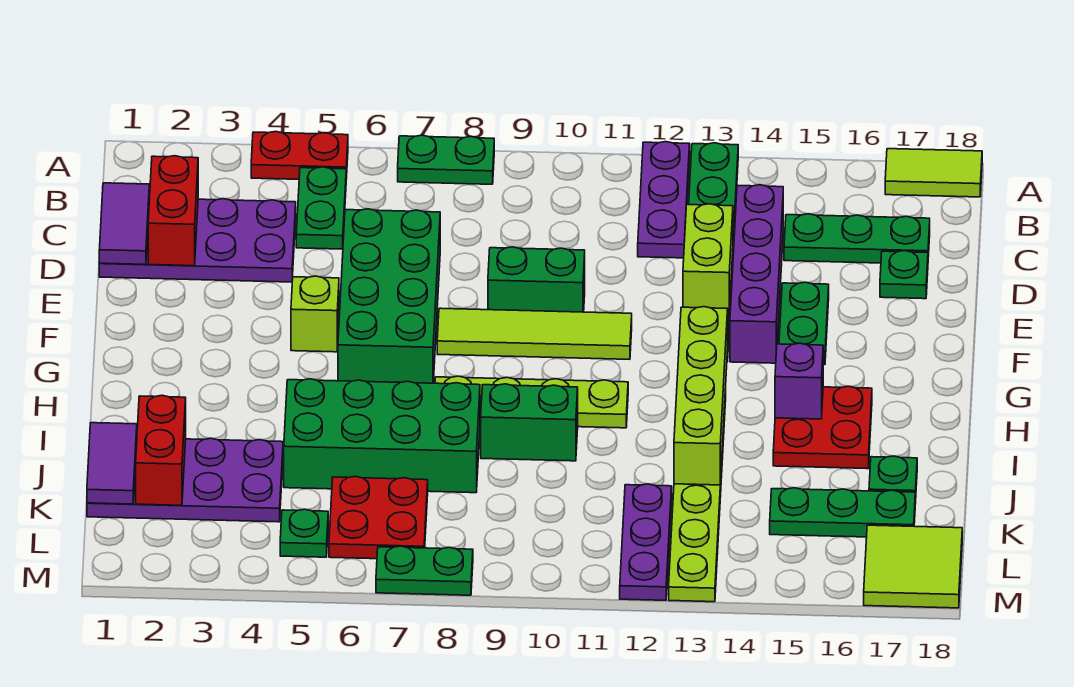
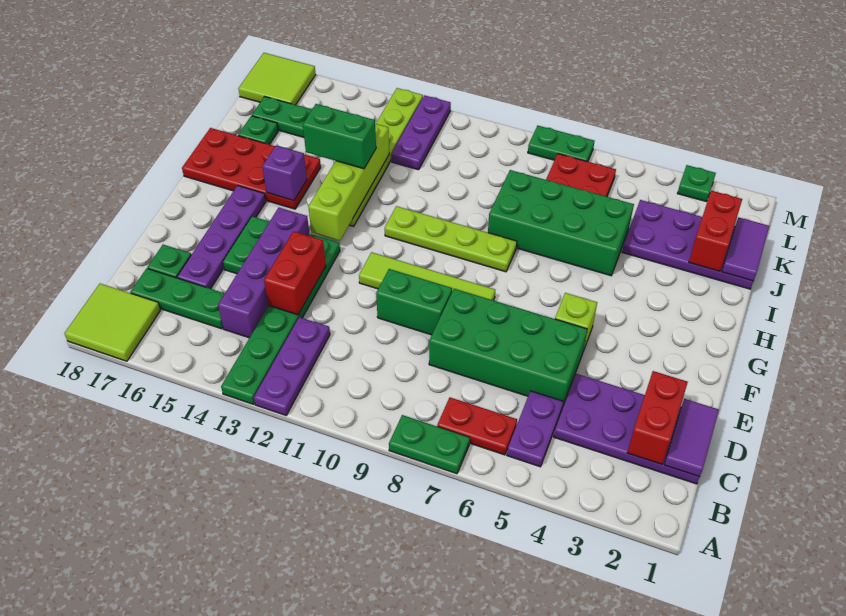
red plate A4:A5 level 1 -> red plate B6:B7 level 1
lime tile A17:A18 level 1 -> lime tile A17:B18 level 1
green plate B5:C5 level 1 -> purple plate B5:C5 level 1
green brick D6:G7 level 1 -> green brick D5:E8 level 1
lime brick D13:E13 level 2 -> red brick D13:E13 level 2
none -> purple plate D16:G16 level 1
red plate H15:I16 level 1 -> red plate H15:I18 level 1
green brick I9:I10 level 1 -> green brick I13:I14 level 3
green plate L5 level 1 -> green plate M3 level 1

